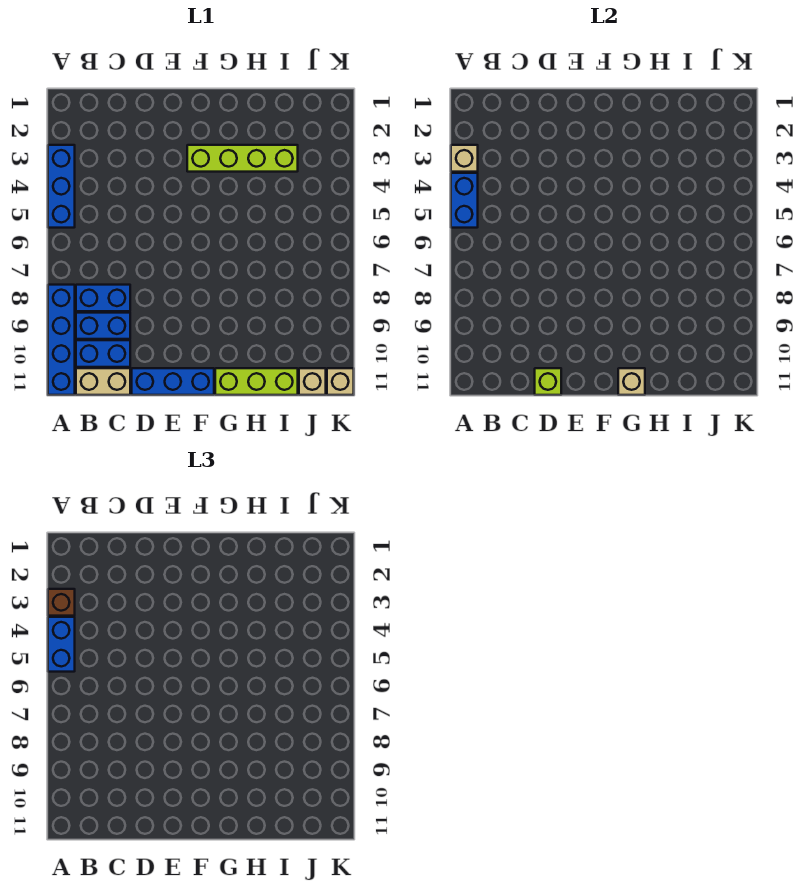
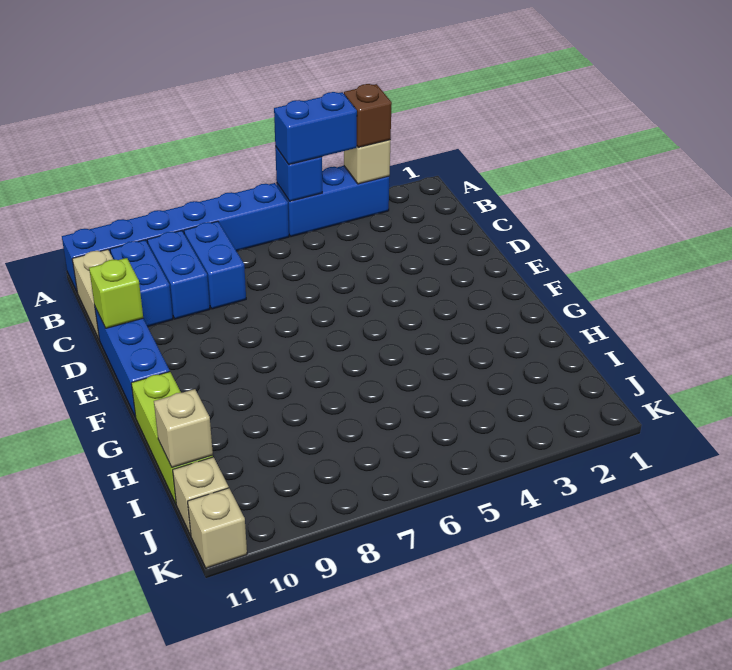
blue brick A4:A5 level 2 -> blue brick A5 level 2
blue brick A8:A11 level 1 -> blue brick A6:A11 level 1
lime brick F3:I3 level 1 -> none
tan brick G11 level 2 -> tan brick I11 level 2

